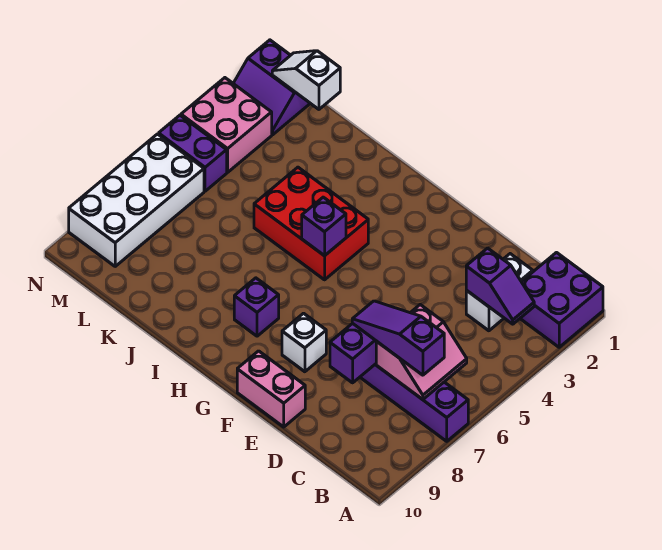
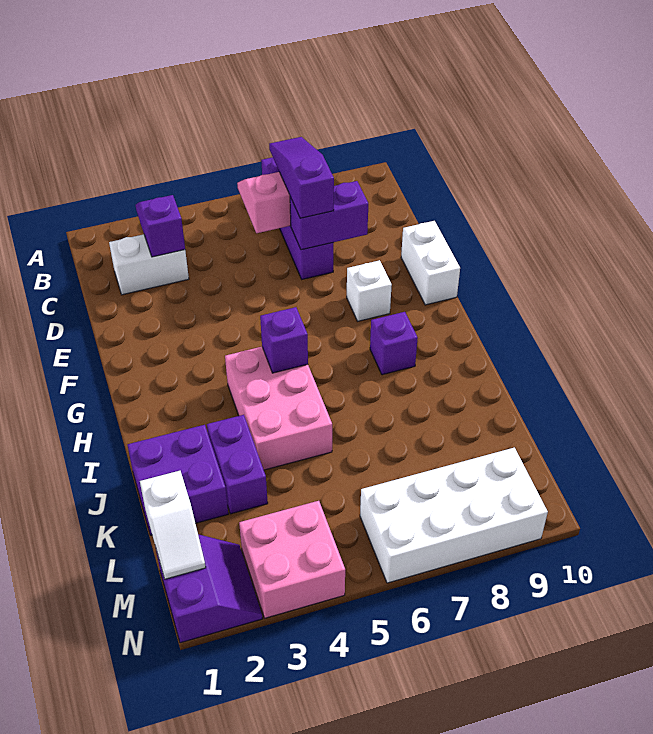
purple brick A1:B2 level 1 -> purple brick J1:K2 level 1
purple slope B7:D7 level 3 top B -> purple slope B7:D7 level 3 top D
pink brick E10:F10 level 1 -> white brick E10:F10 level 1
red brick H4:J5 level 1 -> pink brick H4:J5 level 1
purple brick M5:N5 level 1 -> purple brick J3:K3 level 1

